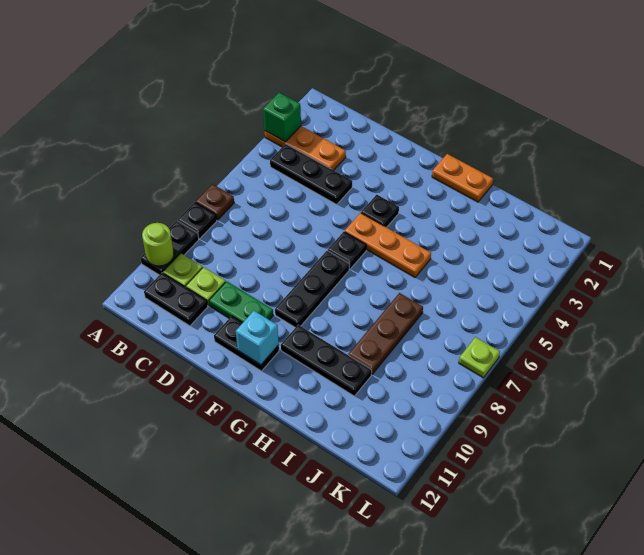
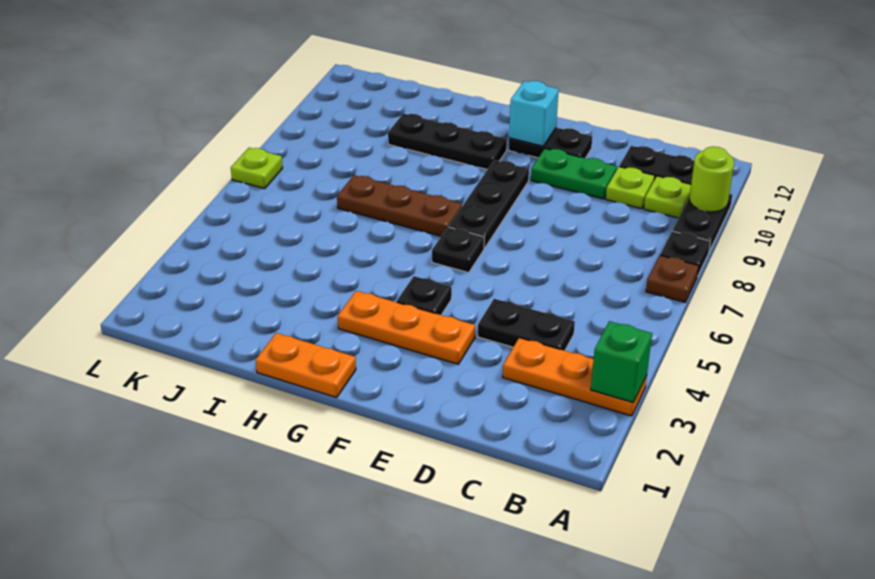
black plate B4:D4 level 1 -> black plate C4:D4 level 1
orange plate F5:H5 level 1 -> orange plate E3:G3 level 1
brown plate I7:I9 level 1 -> brown plate G7:I7 level 1

